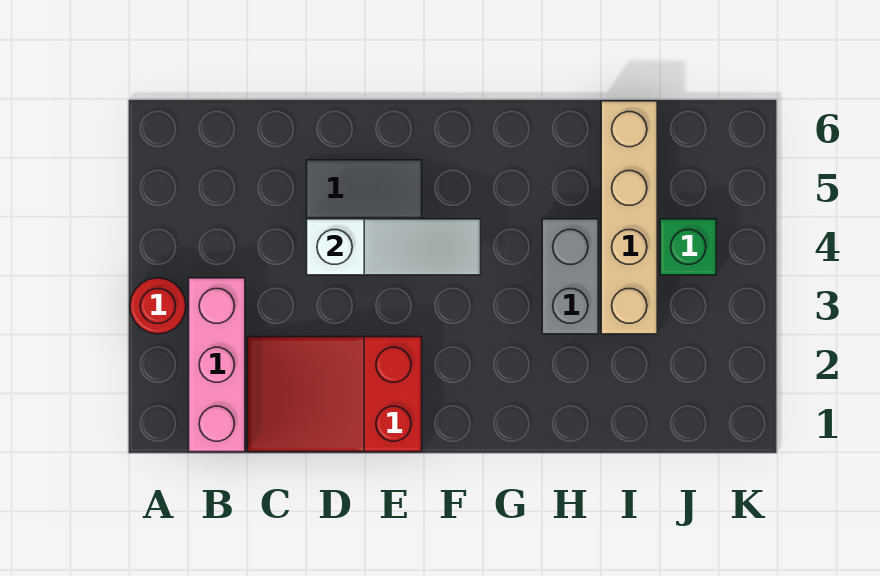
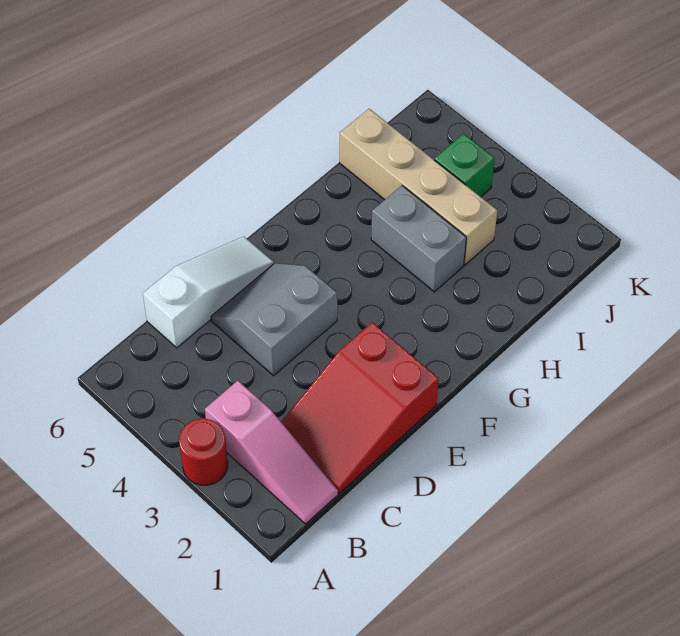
pink brick B1:B3 level 1 -> pink slope B1:B3 level 1 top 3
white slope D4:F4 level 2 top D -> white slope C6:E6 level 1 top C

